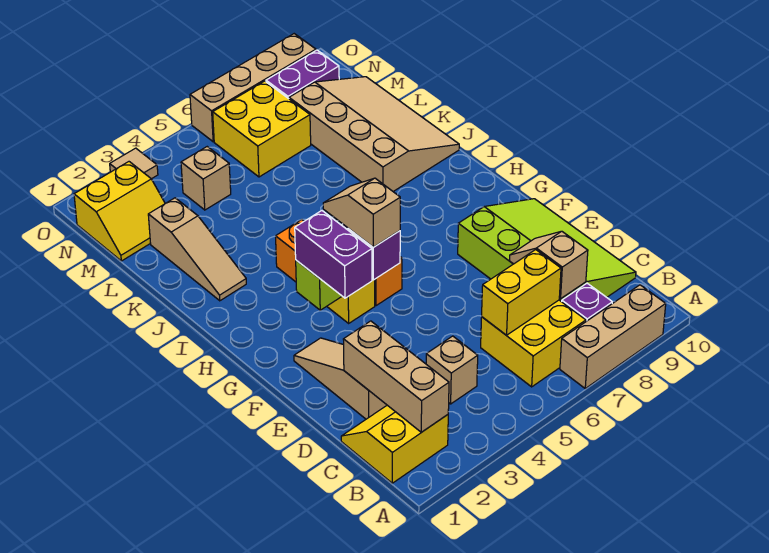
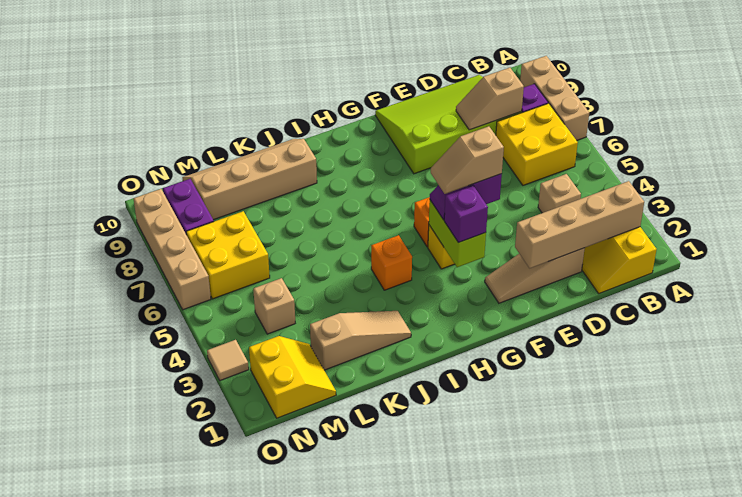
tan brick B2:D2 level 2 -> tan brick B2:E2 level 2
yellow brick C6:C7 level 2 -> none
purple brick F3:G3 level 3 -> purple brick G3 level 3
tan slope J8:M10 level 1 top 8 -> tan slope J9:M10 level 1 top 9

